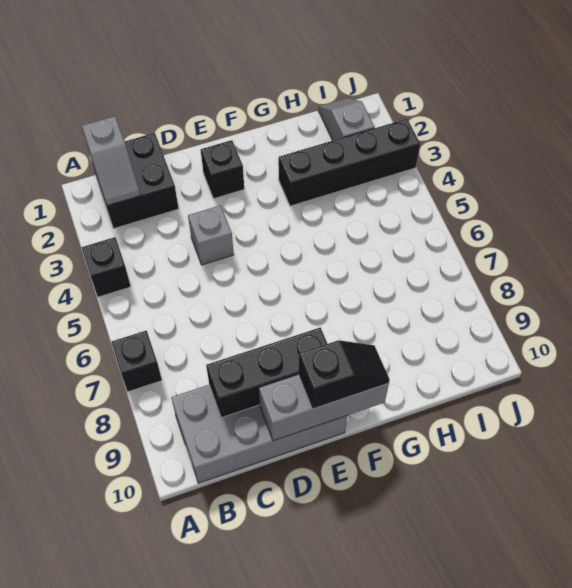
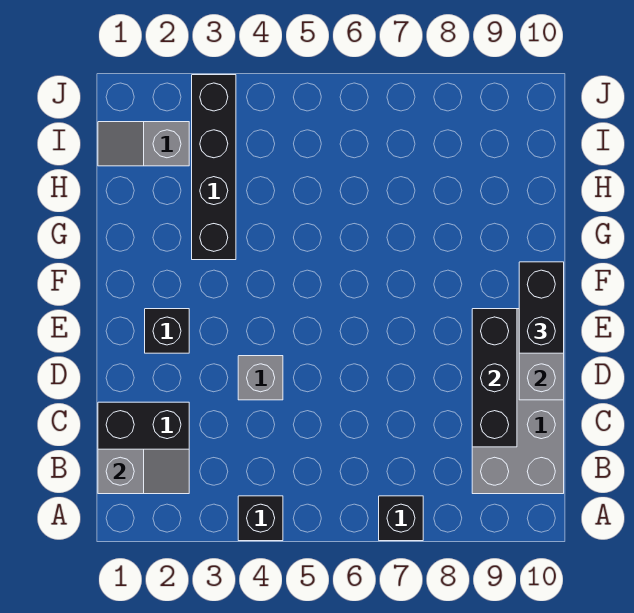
black slope E10:F10 level 3 top E -> black brick E10:F10 level 3

